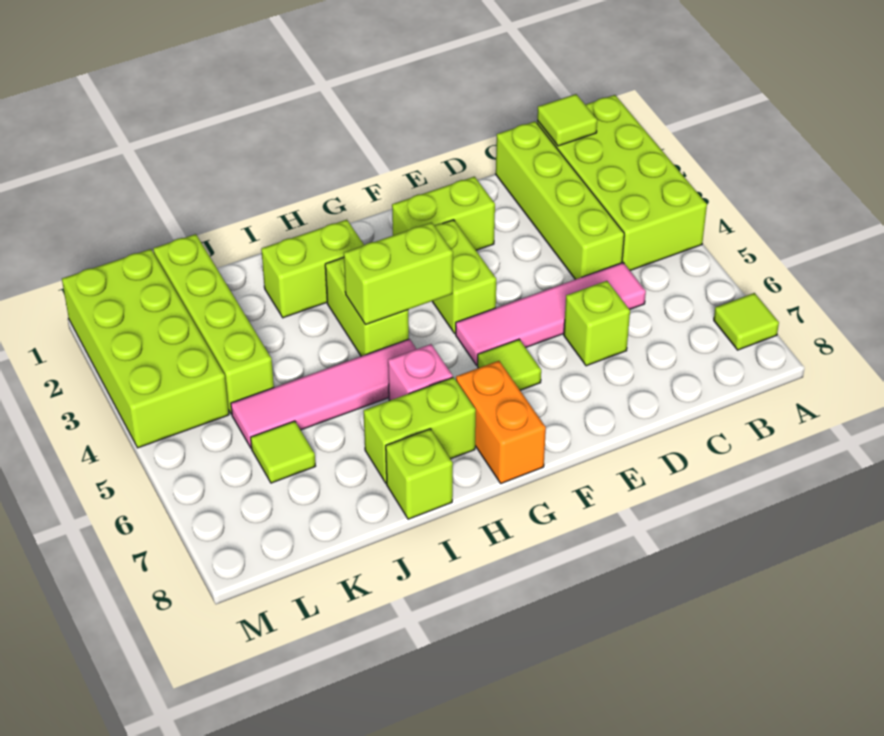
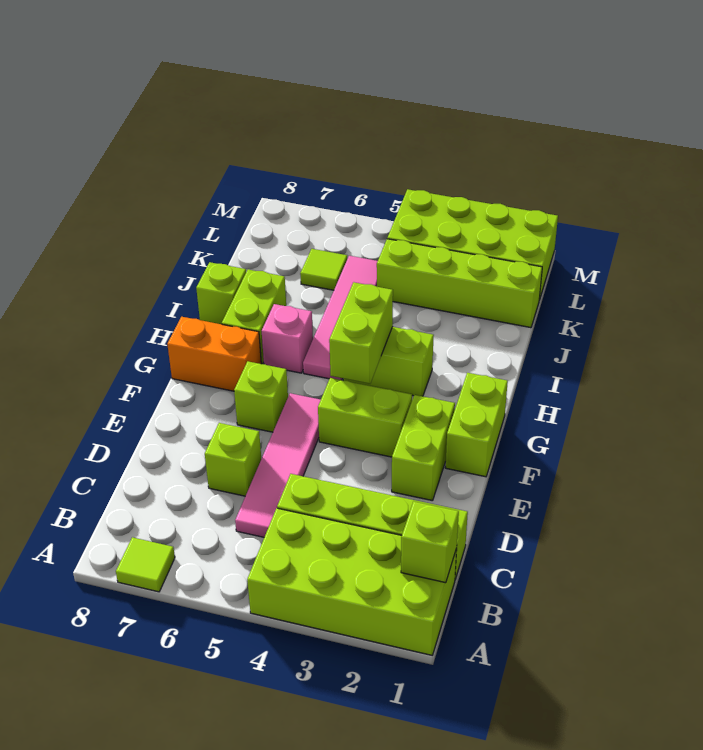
lime tile B1 level 2 -> lime brick B1 level 2
lime tile F6 level 1 -> lime brick F6 level 1
lime brick H2:I2 level 1 -> lime brick F1:G1 level 1

